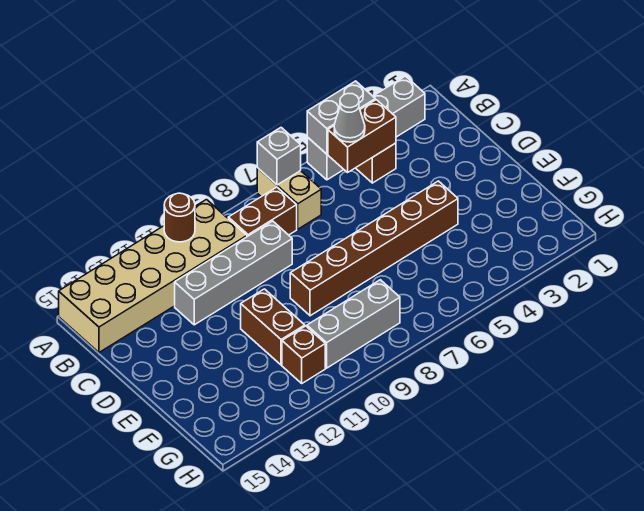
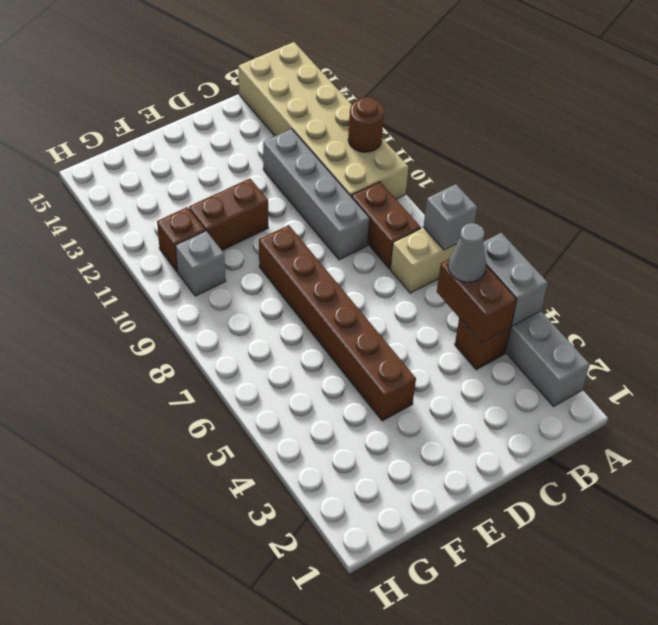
grey brick G8:G10 level 1 -> grey brick G10 level 1

